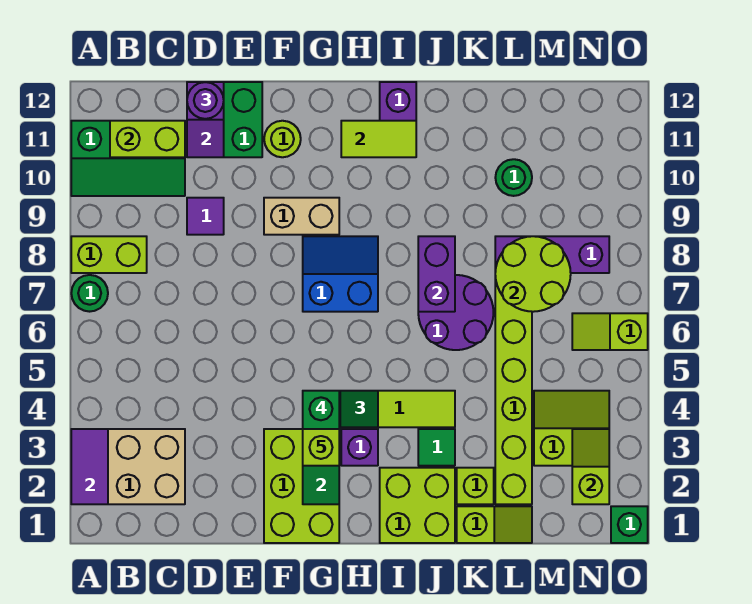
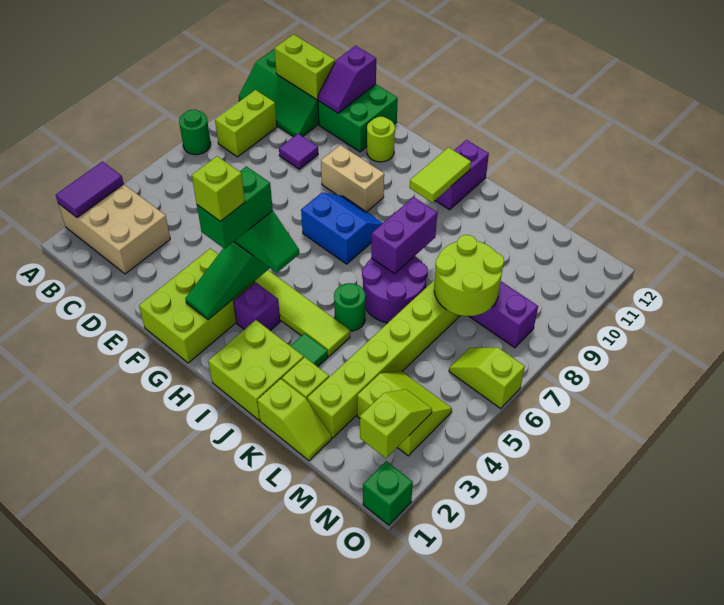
lime brick A8:B8 level 1 -> lime brick B8:B9 level 1
purple round brick D12 level 3 -> none
lime tile H11:I11 level 2 -> lime tile I10:I11 level 2
green round brick L10 level 1 -> green round brick J5 level 1

